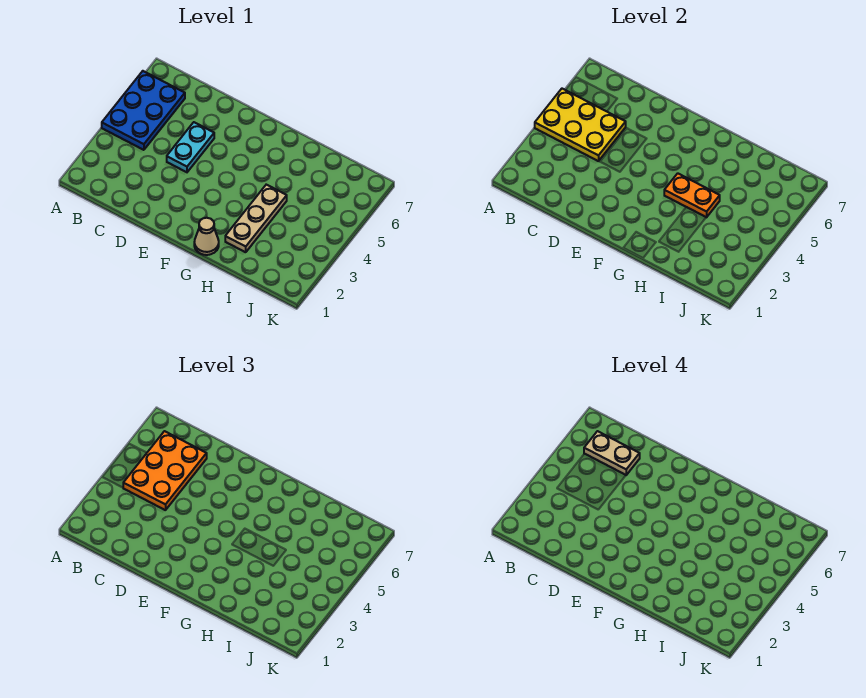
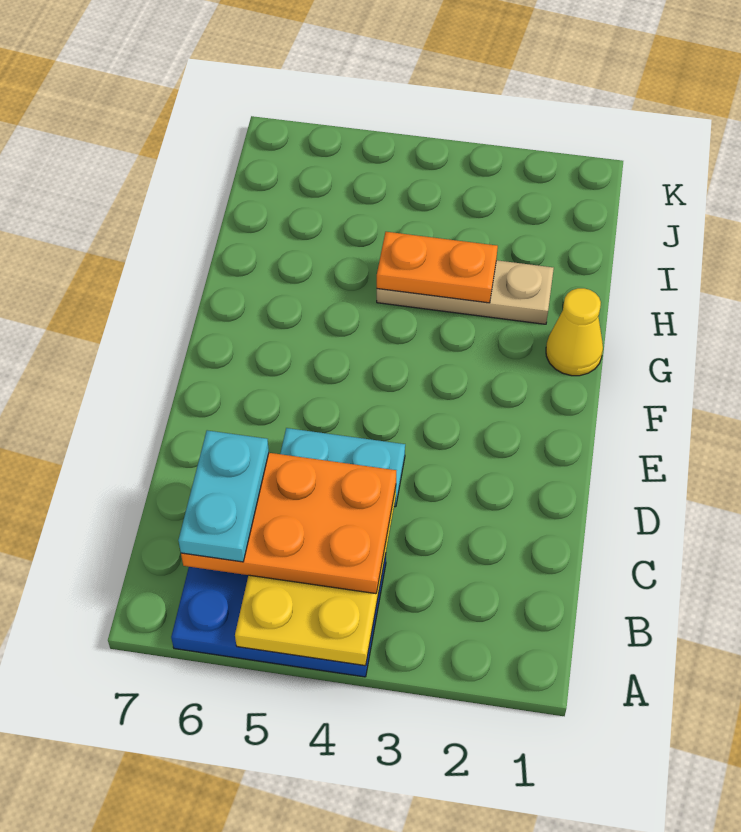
tan plate B6:C6 level 4 -> cyan plate B6:C6 level 4
tan cone G1 level 1 -> yellow cone G1 level 1
orange plate G4:H4 level 2 -> orange plate H3:H4 level 2

